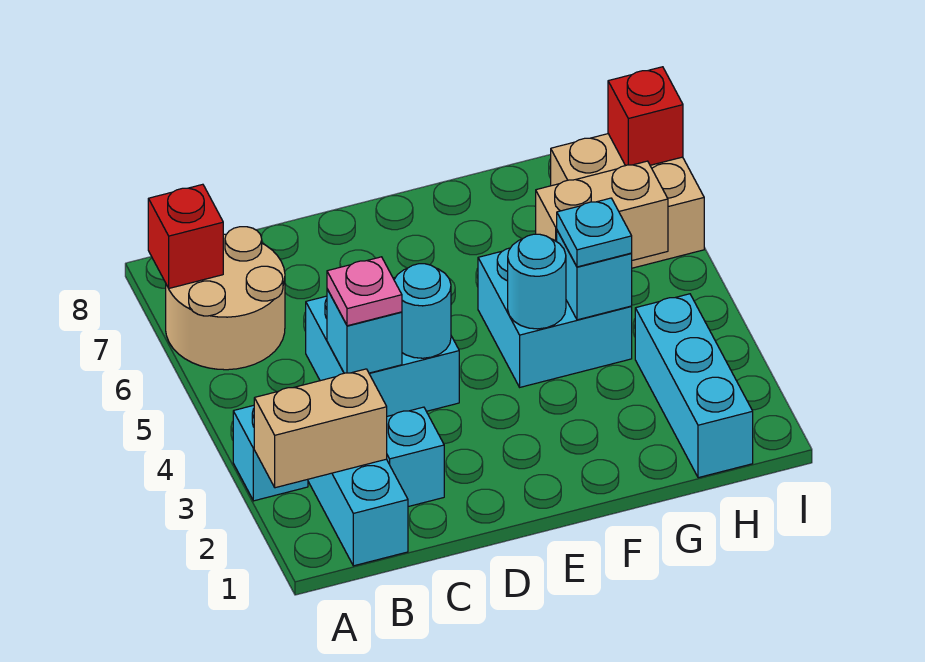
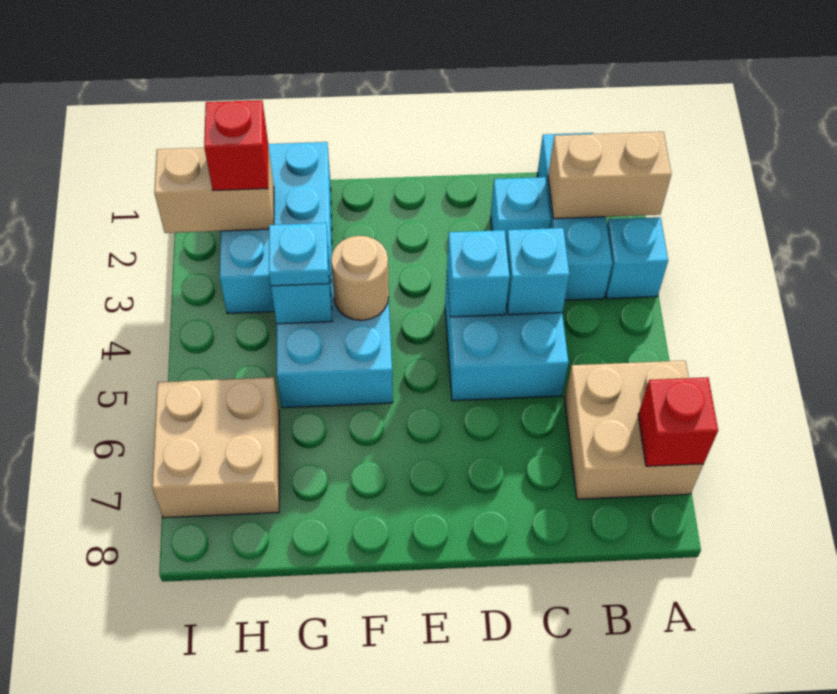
tan round brick A6:B7 level 1 -> tan brick A6:B7 level 1
pink plate C4 level 3 -> none
cyan round brick D4 level 2 -> cyan brick D4 level 2
cyan round brick F4 level 2 -> tan round brick F4 level 2
tan brick G5:H5 level 2 -> tan brick H2:I2 level 2
cyan brick H1:H3 level 1 -> cyan brick G1:H3 level 1
red brick I7 level 2 -> red brick H2 level 3

